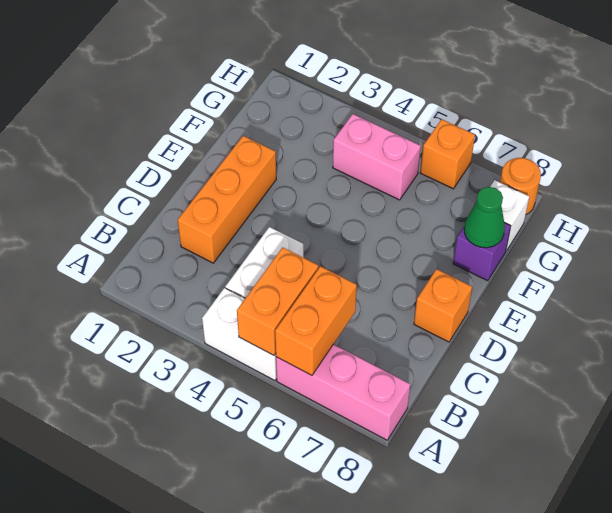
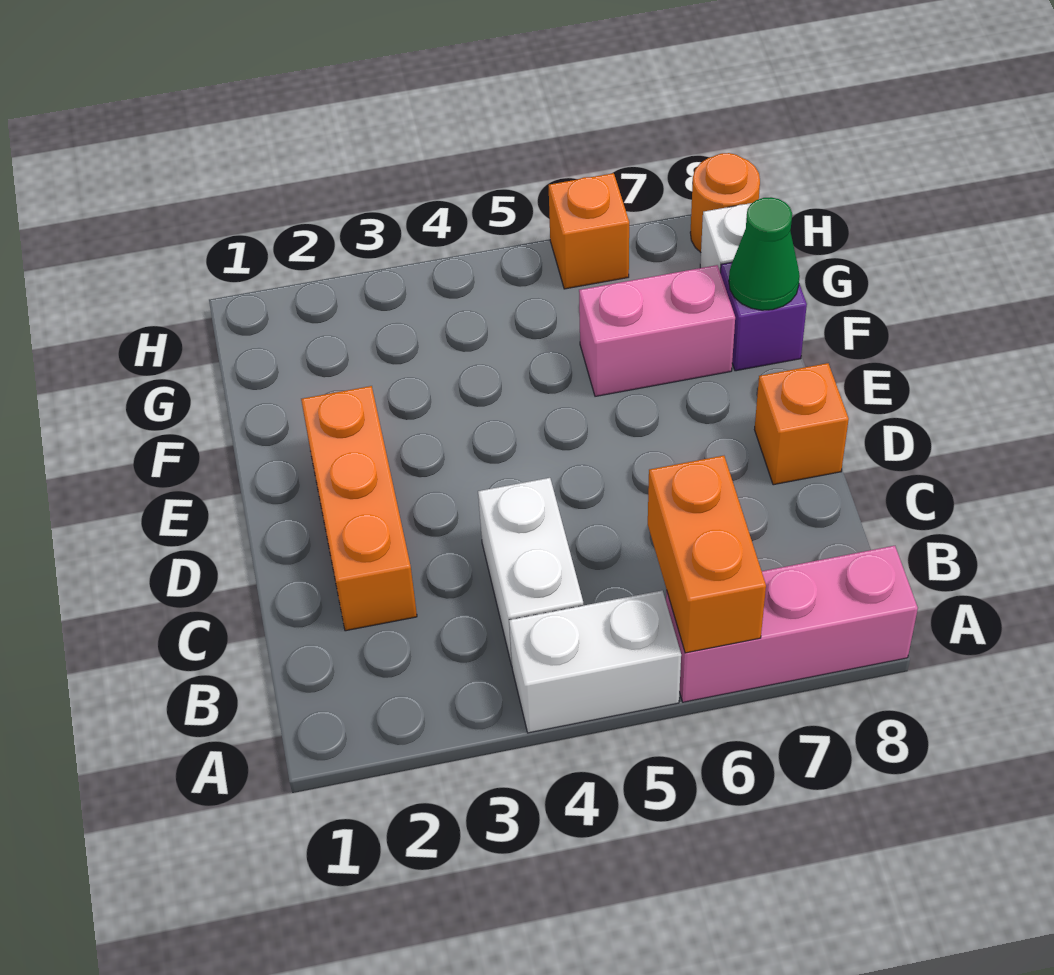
orange brick A5:B5 level 2 -> none
pink brick G4:G5 level 1 -> pink brick F6:F7 level 1

